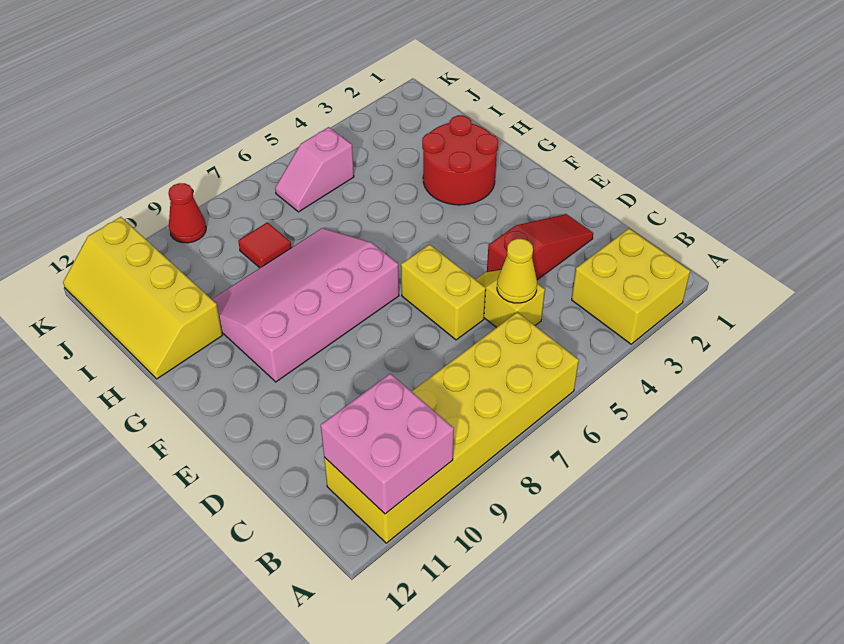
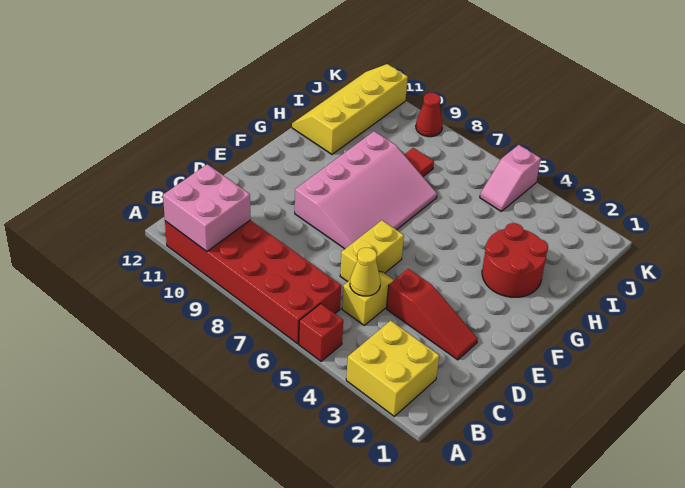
none -> red brick A5 level 1
yellow brick A6:B11 level 1 -> red brick A6:B11 level 1
pink slope F7:H10 level 1 top F -> pink slope E7:H9 level 1 top 9
pink slope J5:J6 level 1 top 5 -> pink slope J5:K5 level 1 top K

